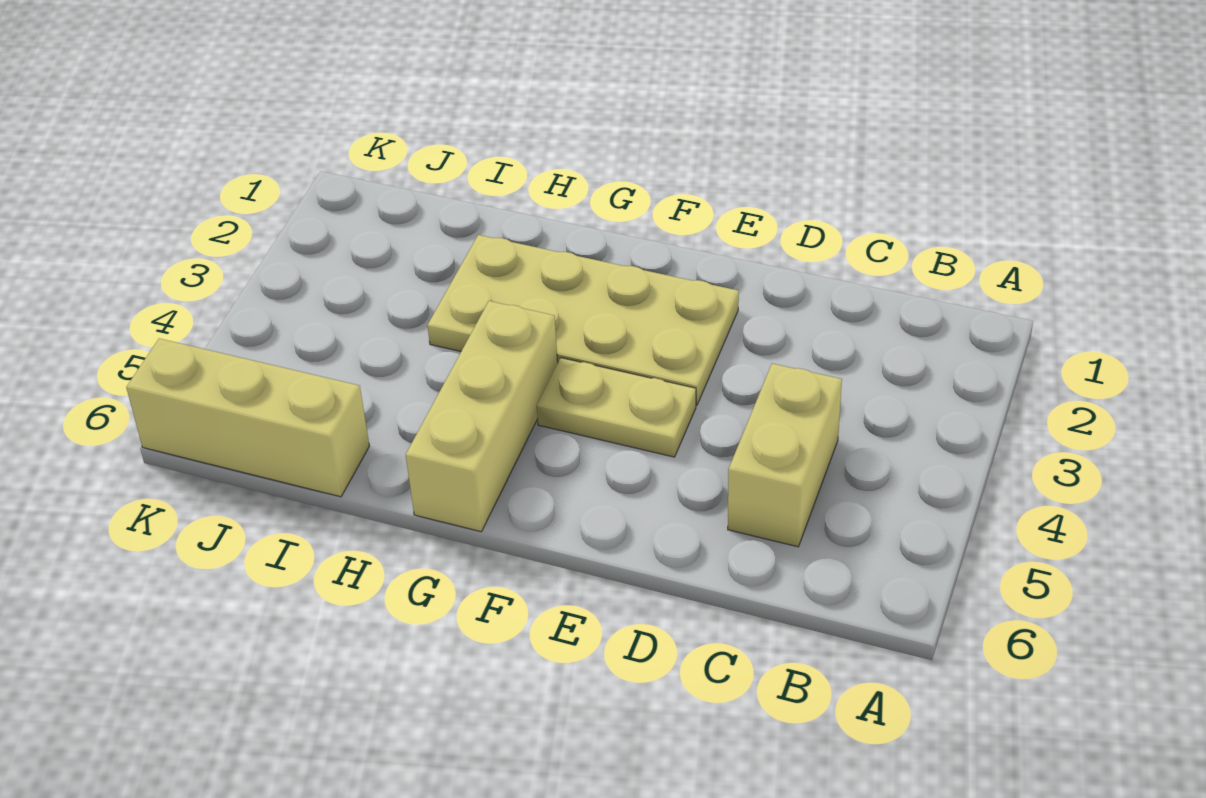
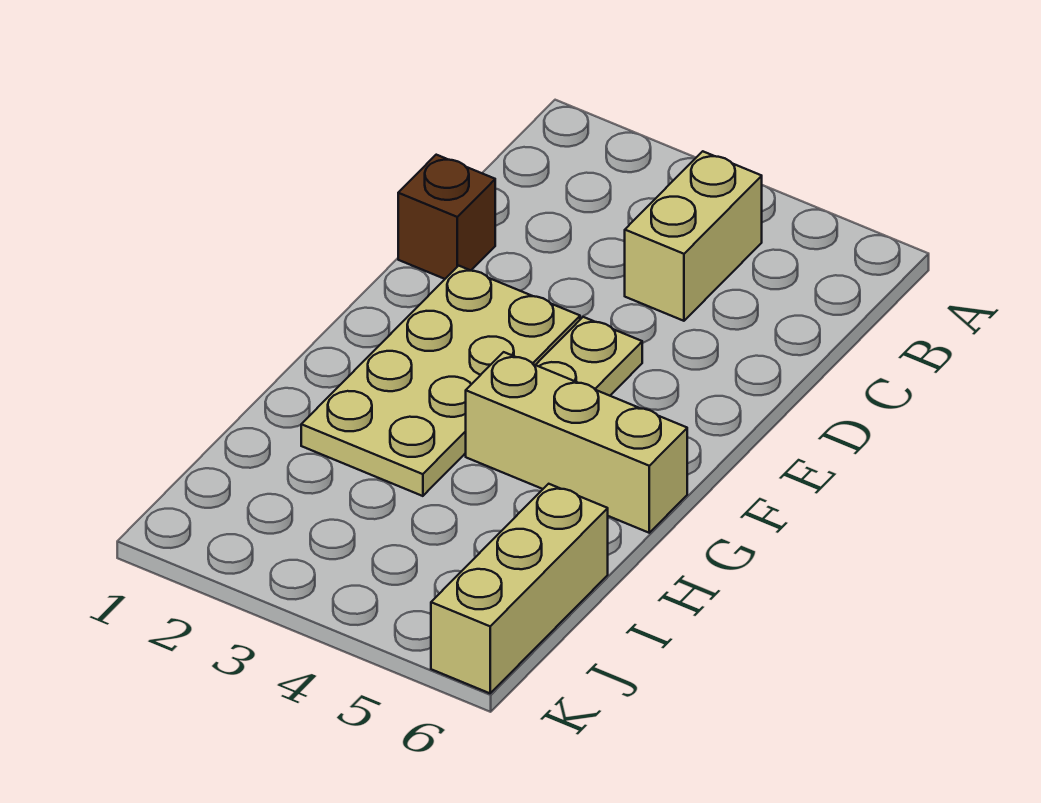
tan brick C4:C5 level 1 -> tan brick B4:C4 level 1
none -> brown brick D1 level 1

